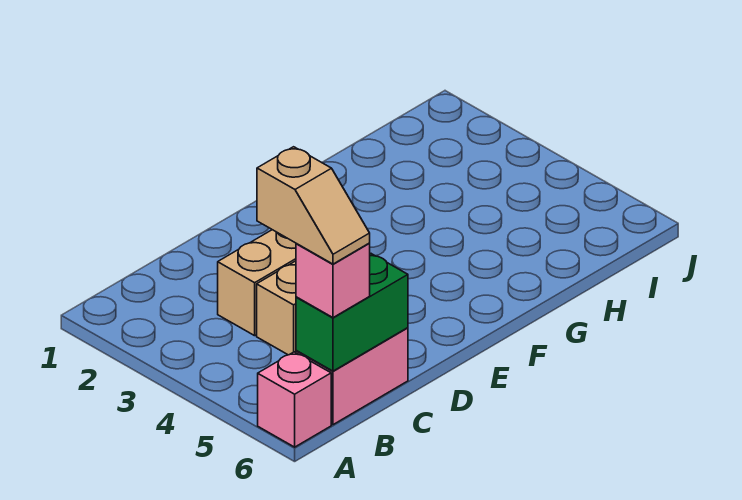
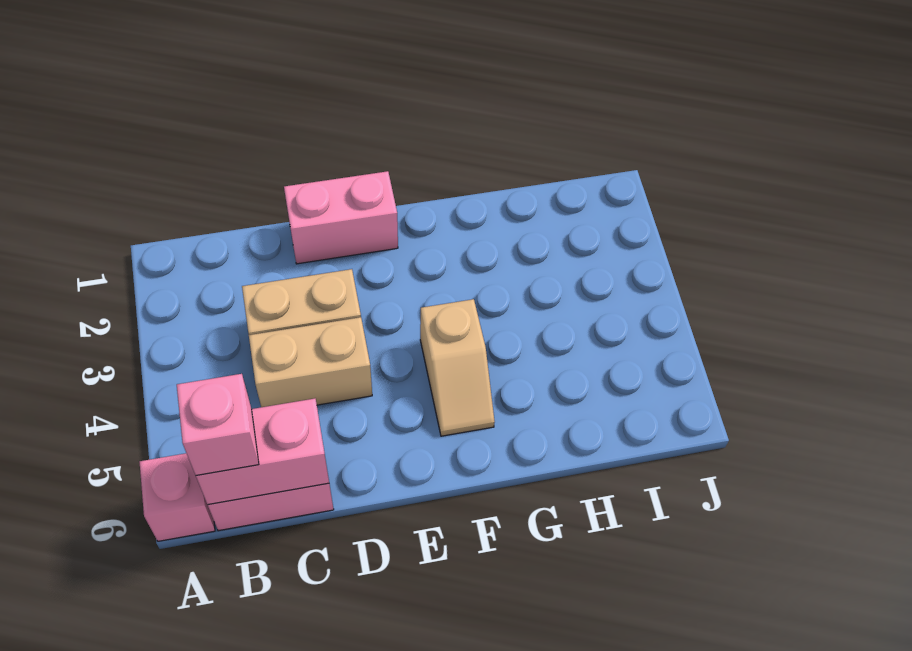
tan slope B5:B6 level 4 top 5 -> tan slope F4:F5 level 1 top 4
green brick B6:C6 level 2 -> pink brick B6:C6 level 2
none -> pink brick D1:E1 level 1

